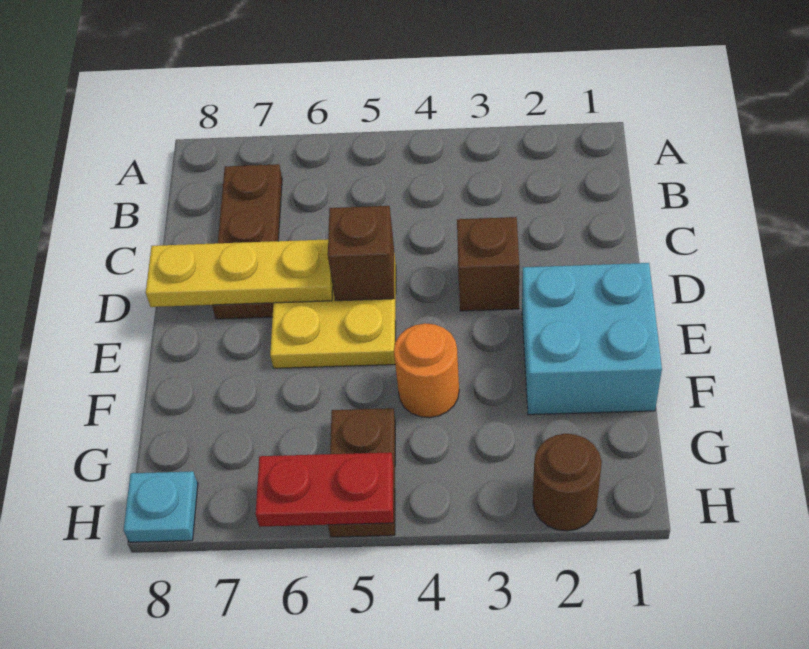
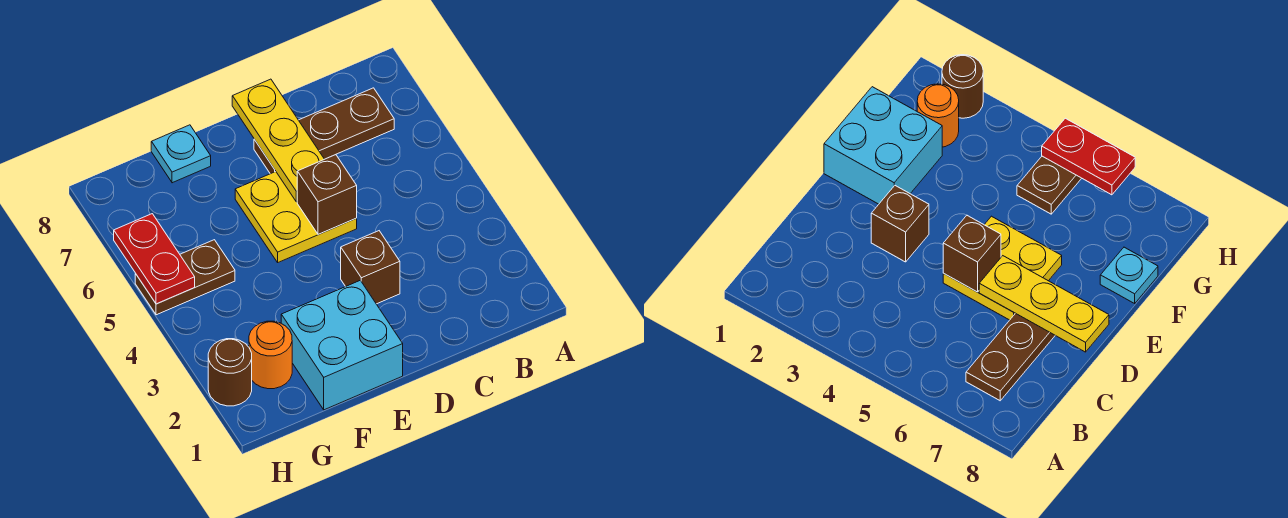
orange round brick F4 level 1 -> orange round brick G2 level 1
cyan plate H8 level 1 -> cyan plate F8 level 1

